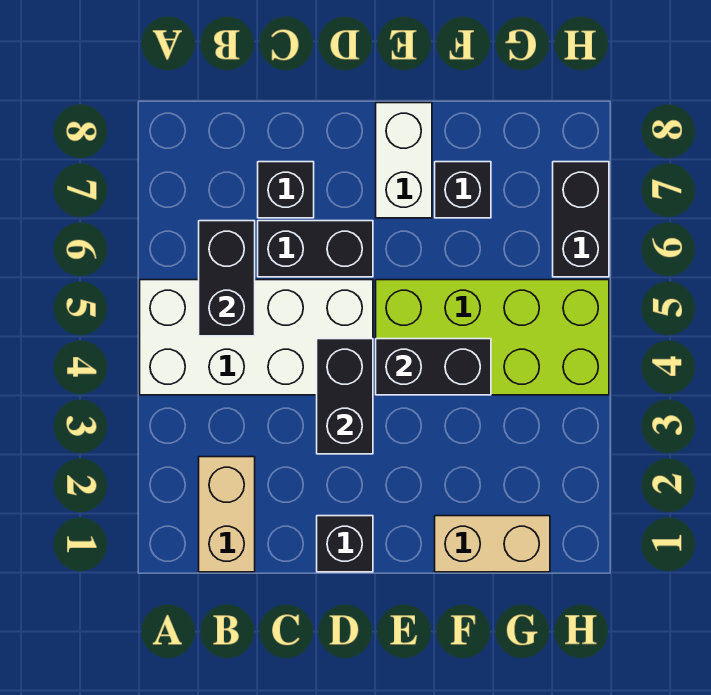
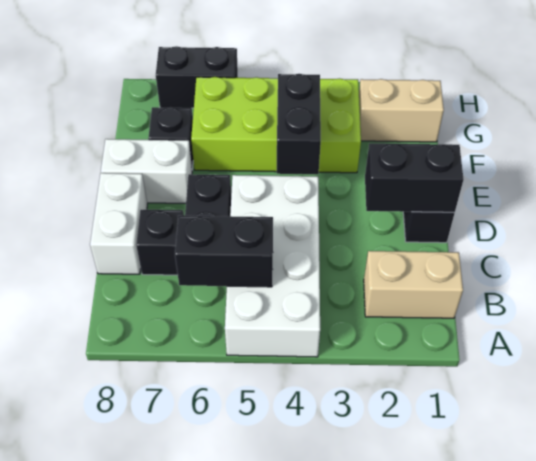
none -> white brick C8:D8 level 1
black brick D3:D4 level 2 -> black brick D1:D2 level 2
lime brick E4:H5 level 1 -> lime brick F3:G6 level 1
tan brick F1:G1 level 1 -> tan brick G1:G2 level 1

